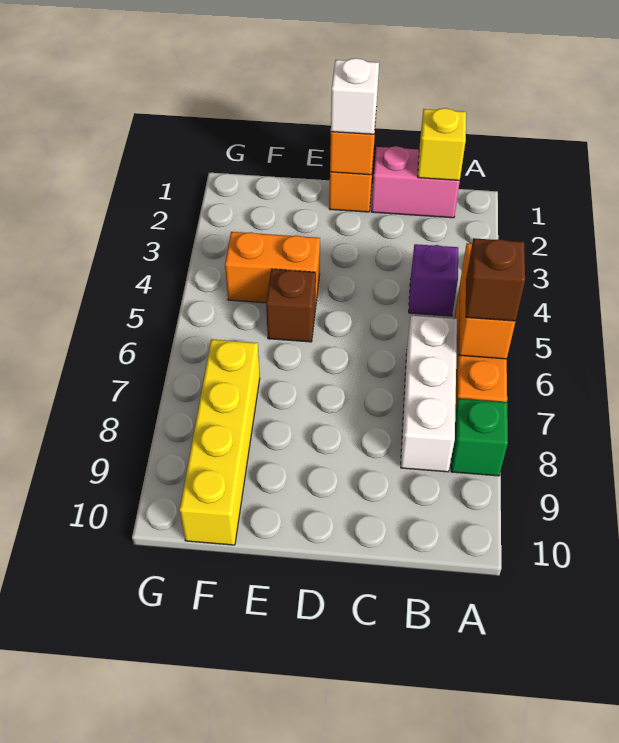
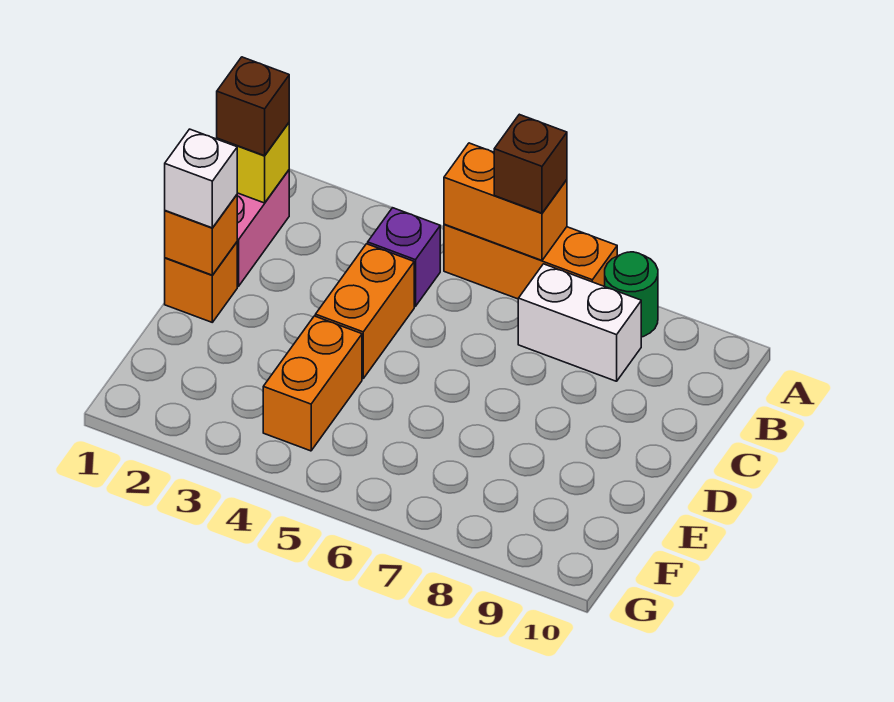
green brick A8 level 1 -> green round brick A8 level 1
white brick B6:B8 level 1 -> white brick B7:B8 level 1
none -> orange brick C4:D4 level 1
brown brick E5 level 1 -> brown brick B1 level 3
yellow brick F7:F10 level 1 -> none

